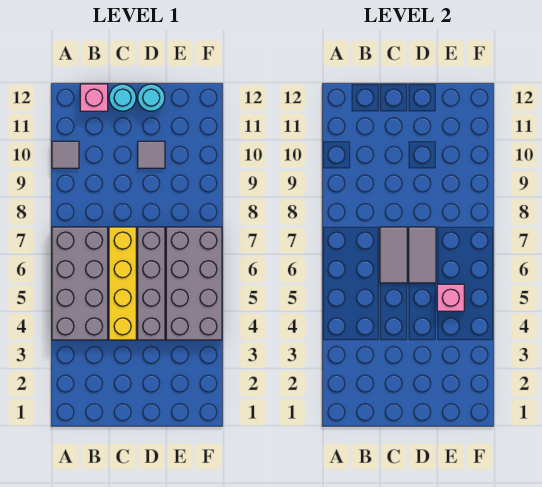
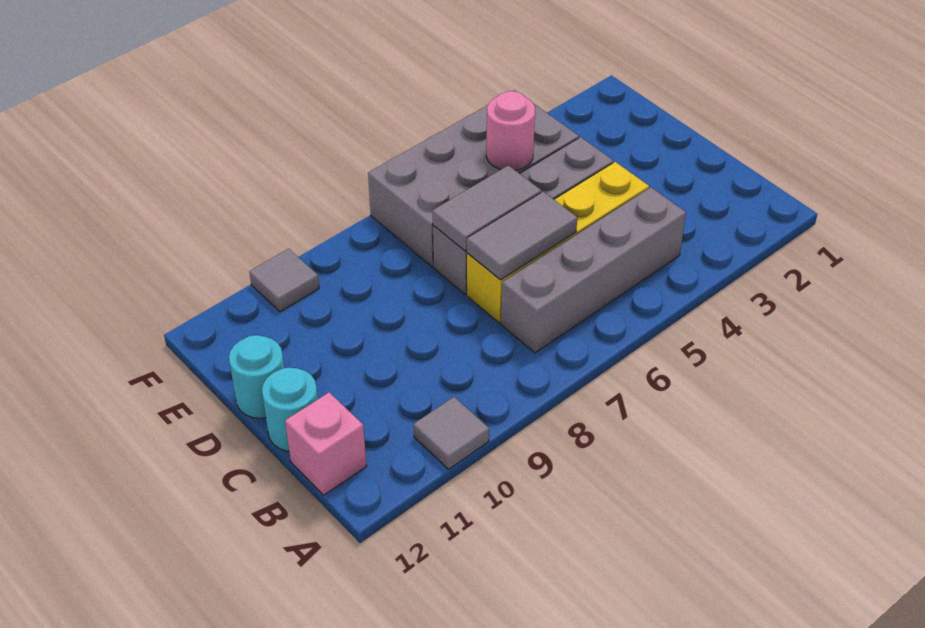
grey brick A4:B7 level 1 -> grey brick B4:B7 level 1
grey tile D10 level 1 -> grey tile F10 level 1
pink brick E5 level 2 -> pink round brick E5 level 2

